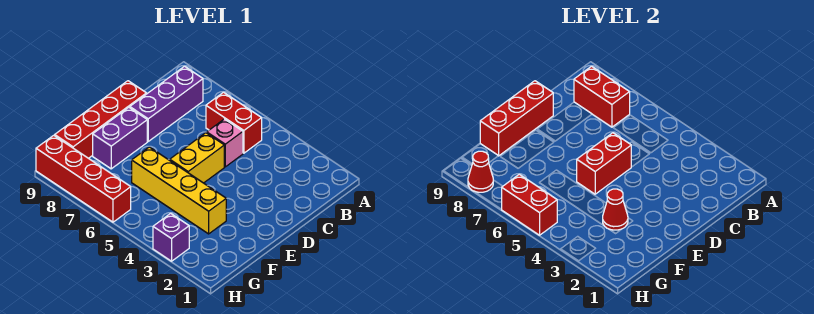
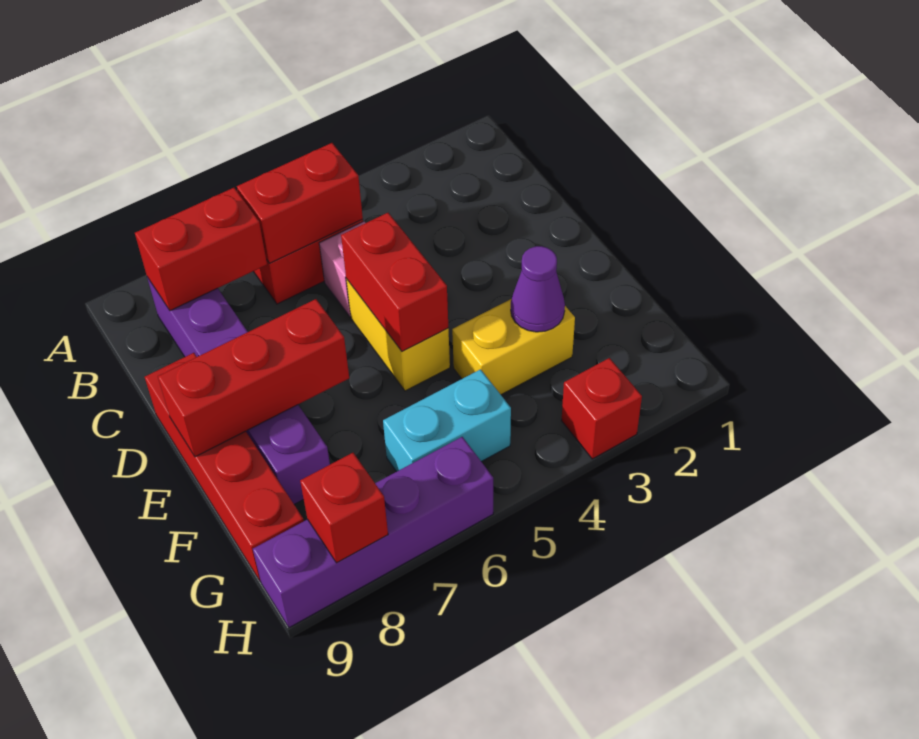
red brick D9:F9 level 2 -> red brick E7:E9 level 2
yellow brick F3:F6 level 1 -> yellow brick F3:F4 level 1
red cone F3 level 2 -> purple cone F3 level 2
none -> cyan brick G5:G6 level 1
purple brick H3 level 1 -> red brick H3 level 1
red brick H5:H6 level 2 -> red brick B5:B6 level 2
red brick H6:H9 level 1 -> purple brick H6:H9 level 1
red cone H8 level 2 -> red brick H8 level 2

